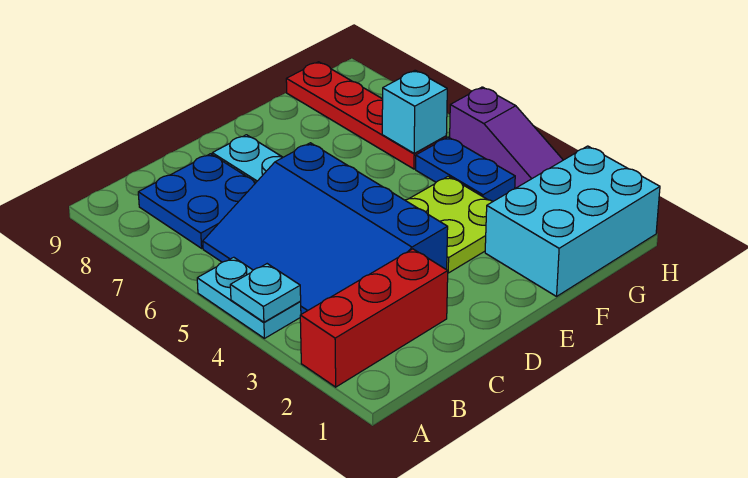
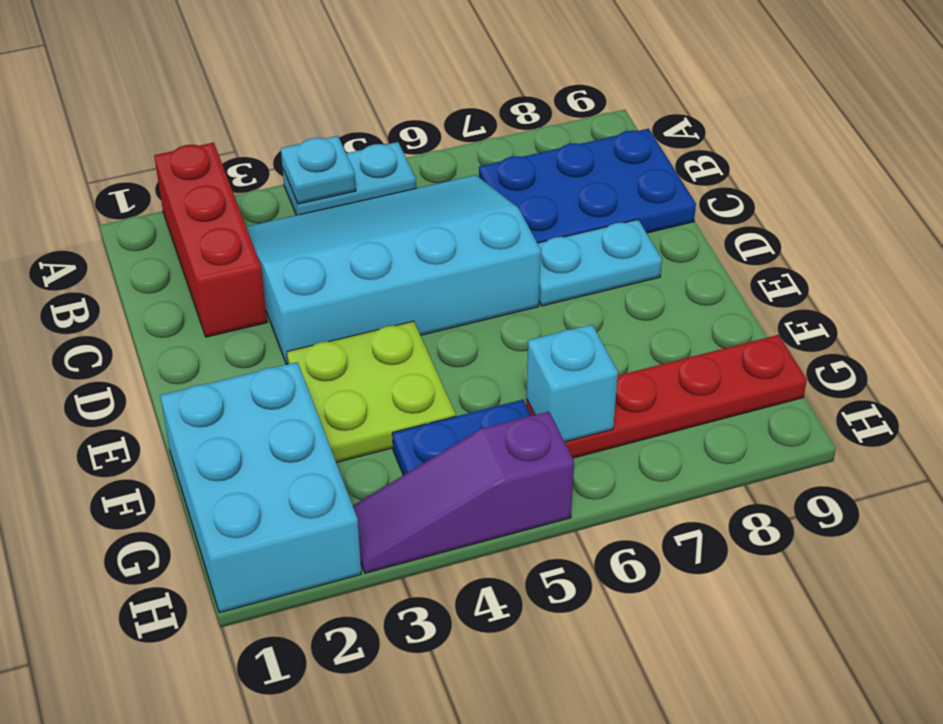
blue slope B3:D6 level 1 top D -> cyan slope B3:D6 level 1 top D
blue plate B7:C8 level 1 -> blue plate B7:C9 level 1

